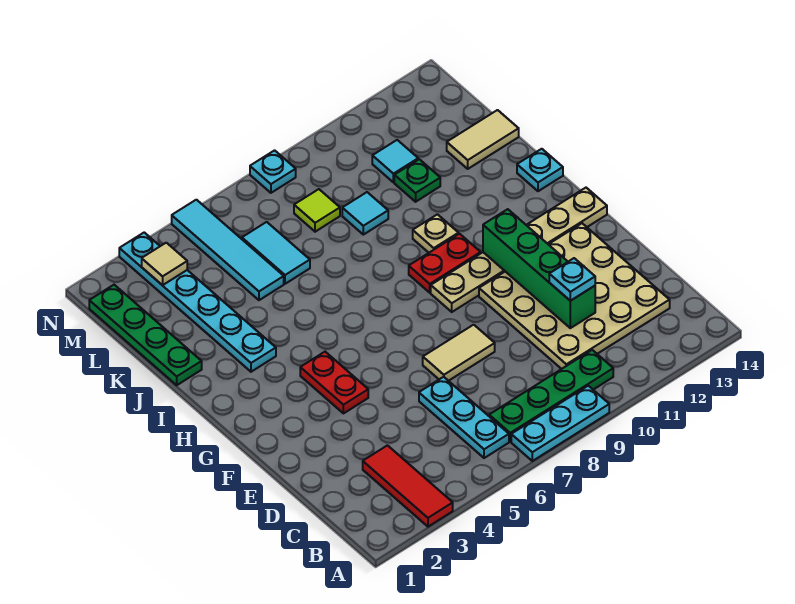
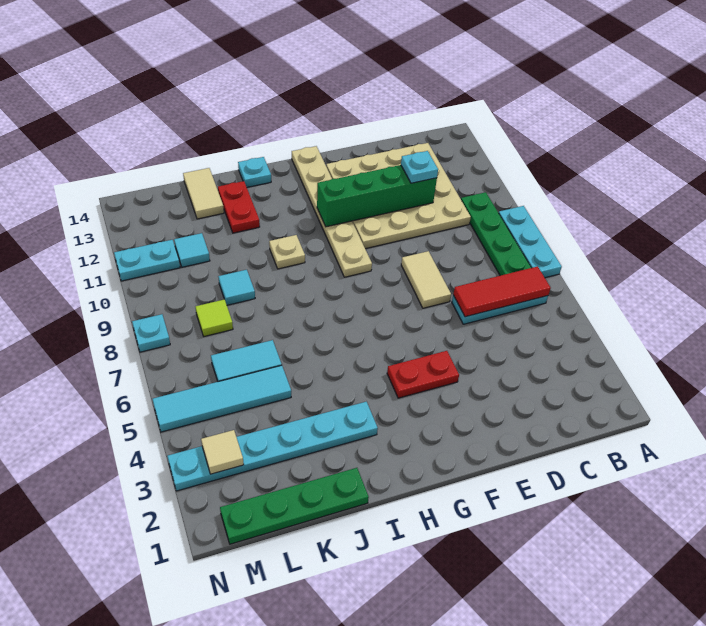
red tile A3:C3 level 1 -> red tile B6:D6 level 2
red plate H9:H10 level 1 -> red plate J12:J13 level 1
green plate K11 level 1 -> none
none -> cyan plate M11:N11 level 1

